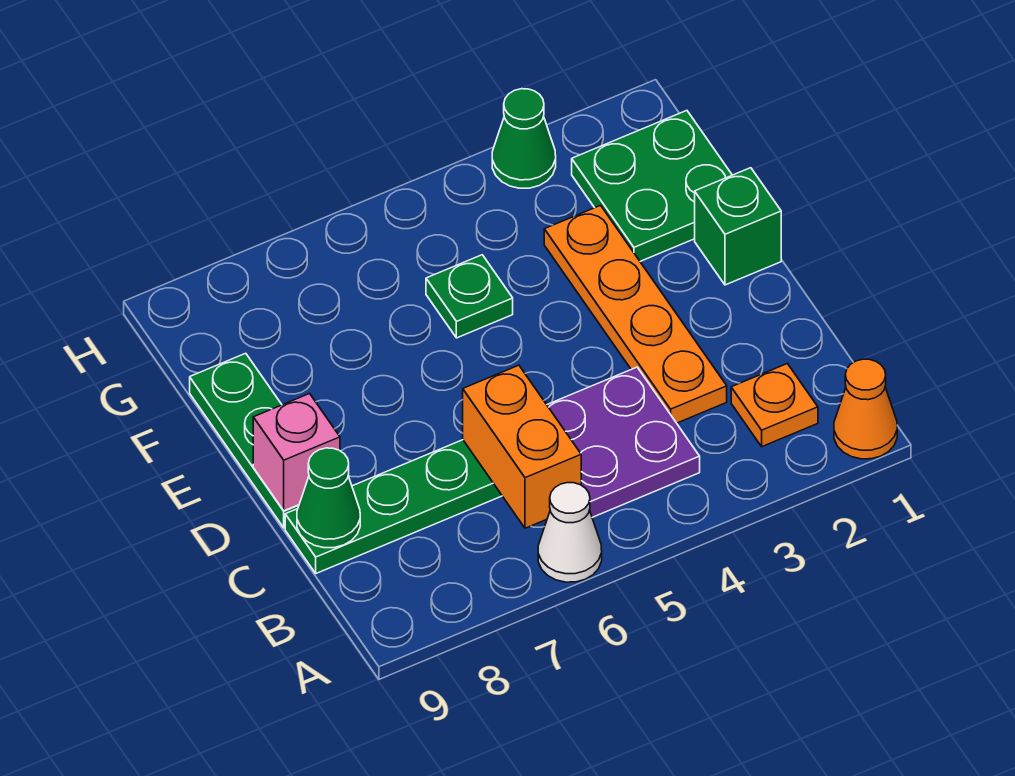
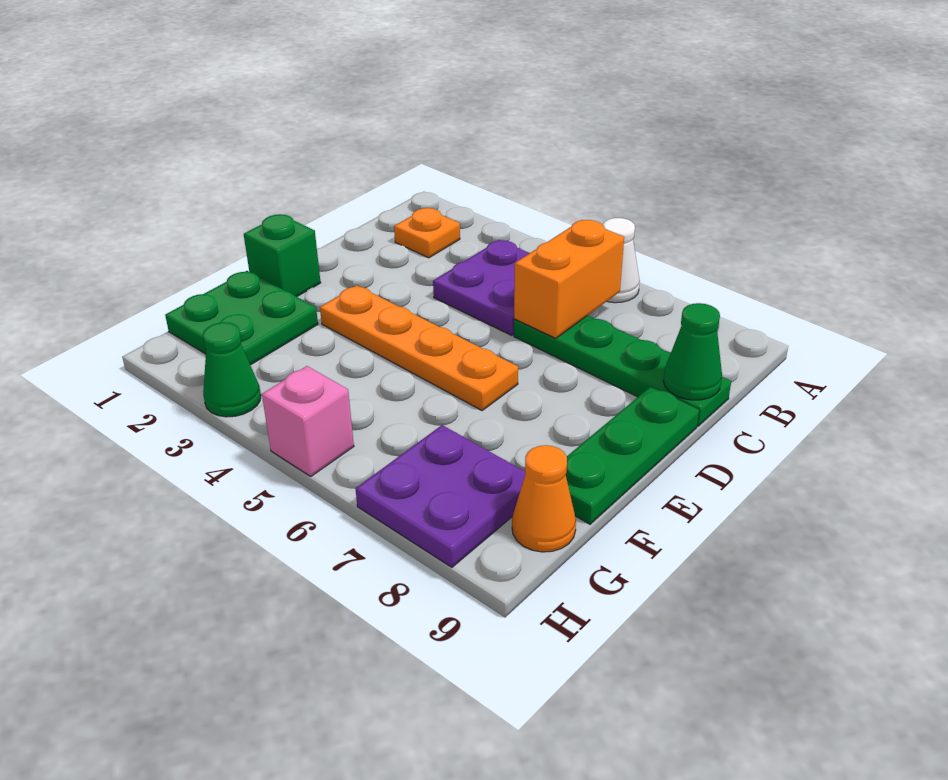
orange cone A1 level 1 -> orange cone G9 level 1
orange plate C3:F3 level 1 -> orange plate E3:E6 level 1
pink brick D9 level 2 -> pink brick H5 level 1
green plate F5 level 1 -> none
none -> purple plate G7:H8 level 1

